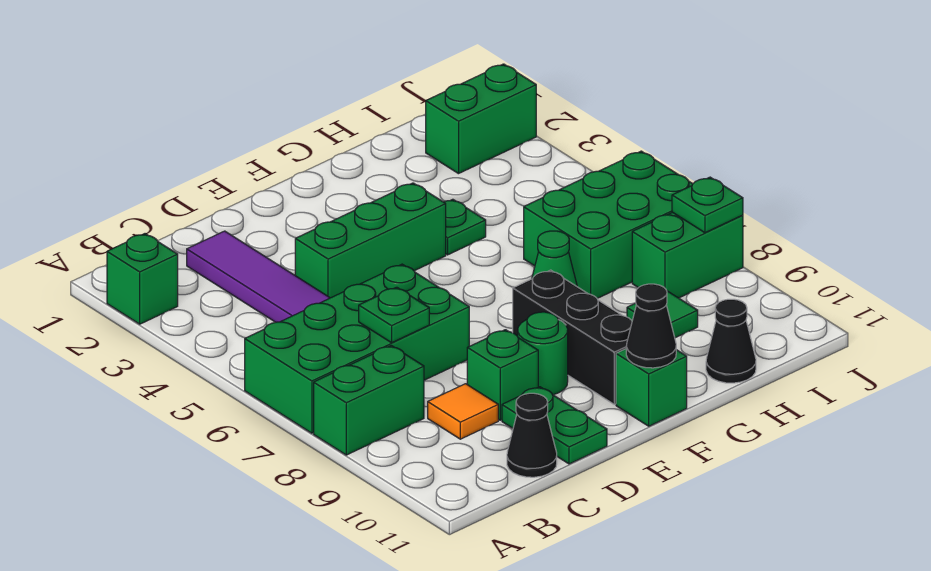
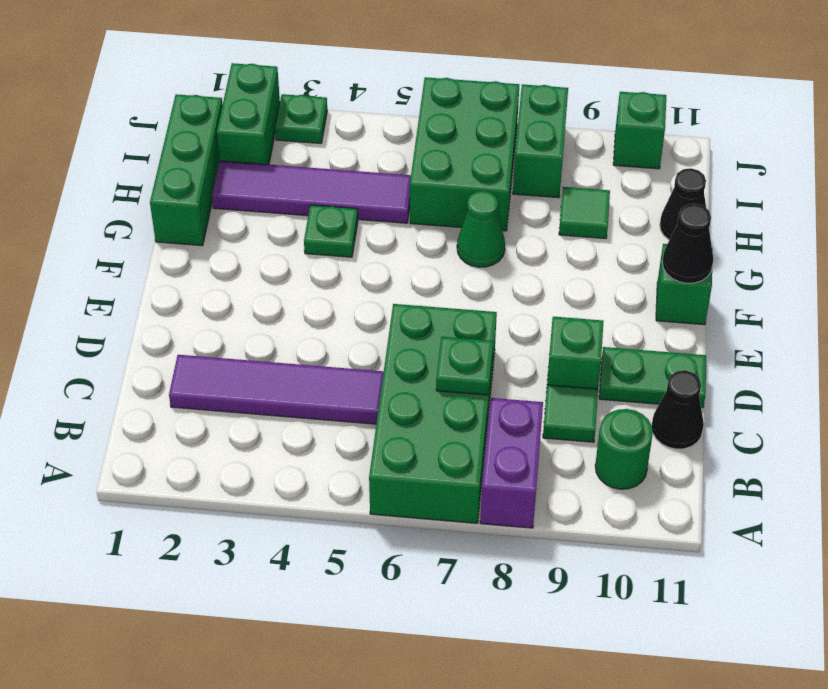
green brick A2 level 1 -> green brick J10 level 1
green brick A8:B8 level 1 -> purple brick A8:B8 level 1
orange tile C9 level 1 -> green tile C9 level 1
green brick D4:F4 level 1 -> green brick G1:I1 level 1
green round brick E9 level 1 -> green round brick B10 level 1
black brick F8:F10 level 1 -> none
none -> purple tile H2:H5 level 1
green plate J8 level 2 -> green plate J3 level 1

